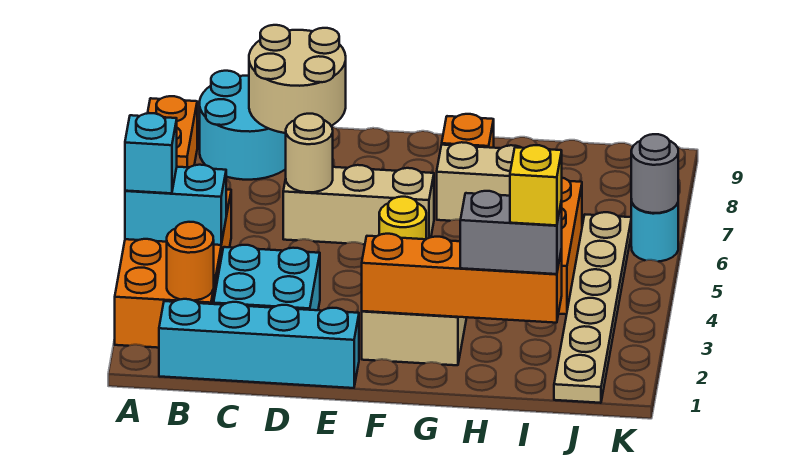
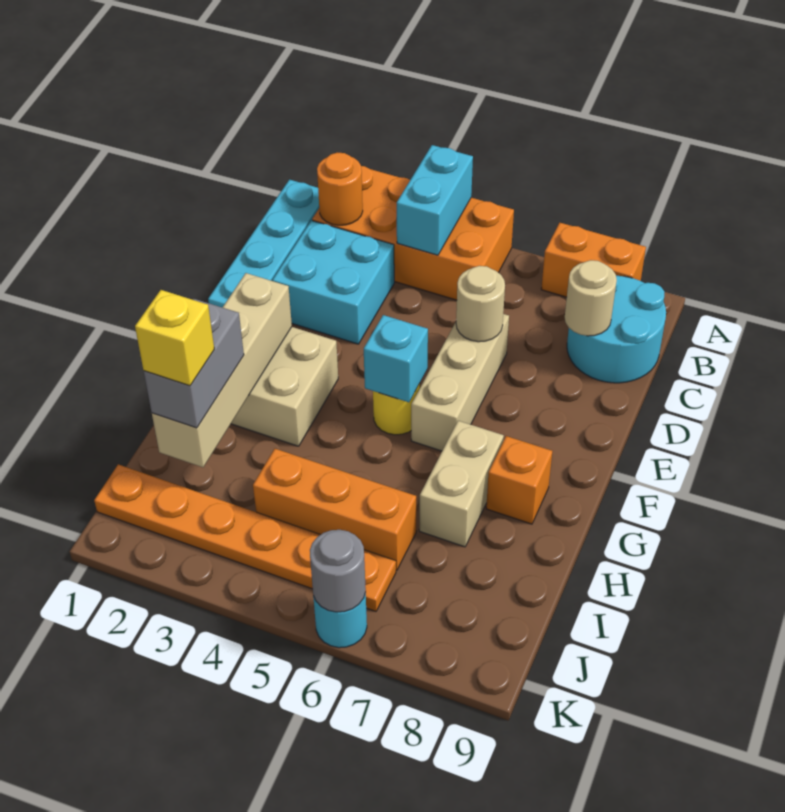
cyan brick A4 level 3 -> cyan brick F5 level 2
tan round brick C8:D9 level 2 -> tan round brick C8 level 2
orange brick F2:I2 level 2 -> tan brick F2:I2 level 2
tan plate J1:J6 level 1 -> orange plate J1:J6 level 1

